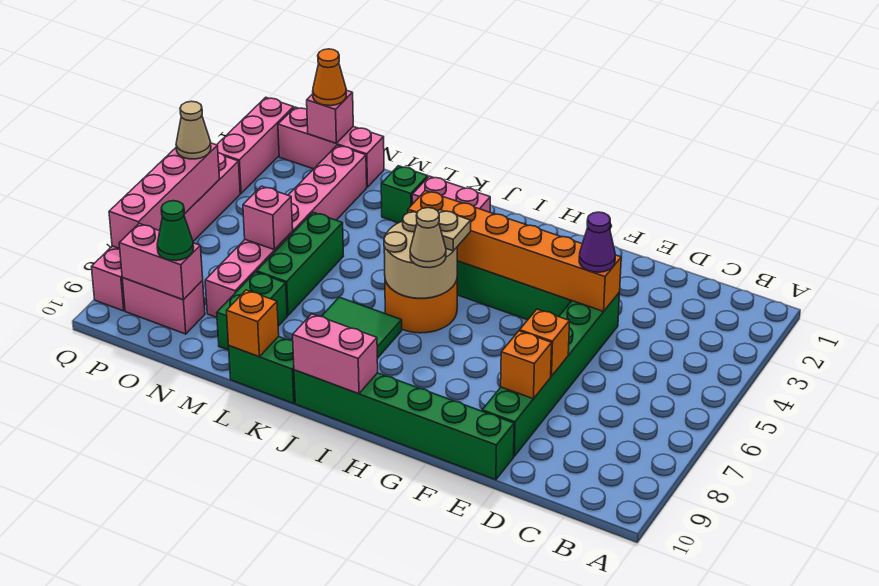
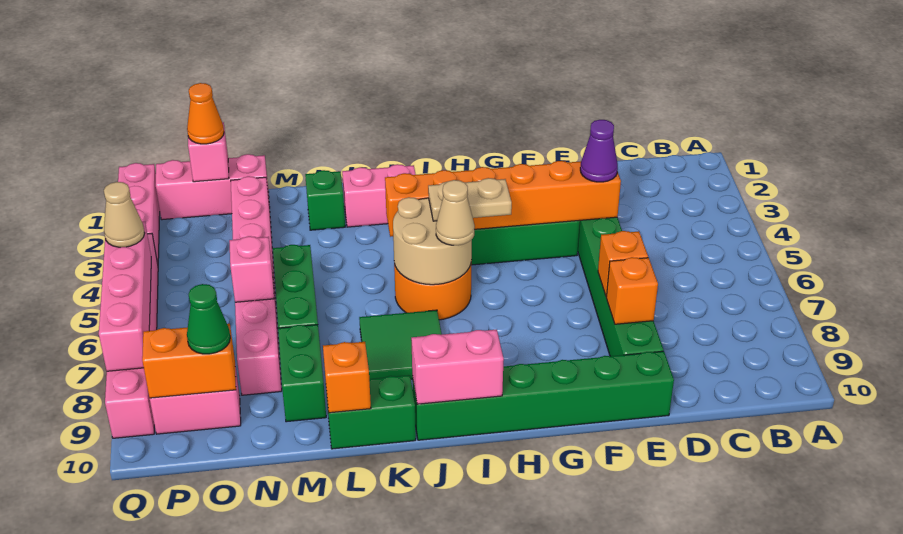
tan plate I5 level 3 -> tan plate H5:I5 level 3
pink brick O9:P9 level 2 -> orange brick O9:P9 level 2

